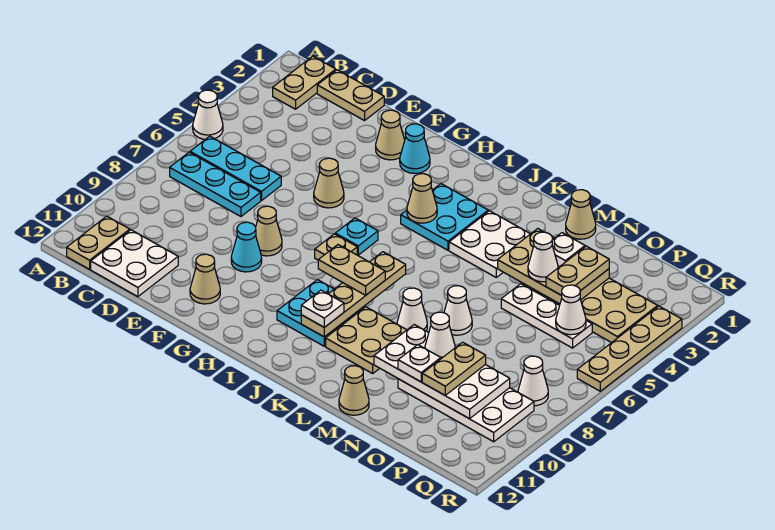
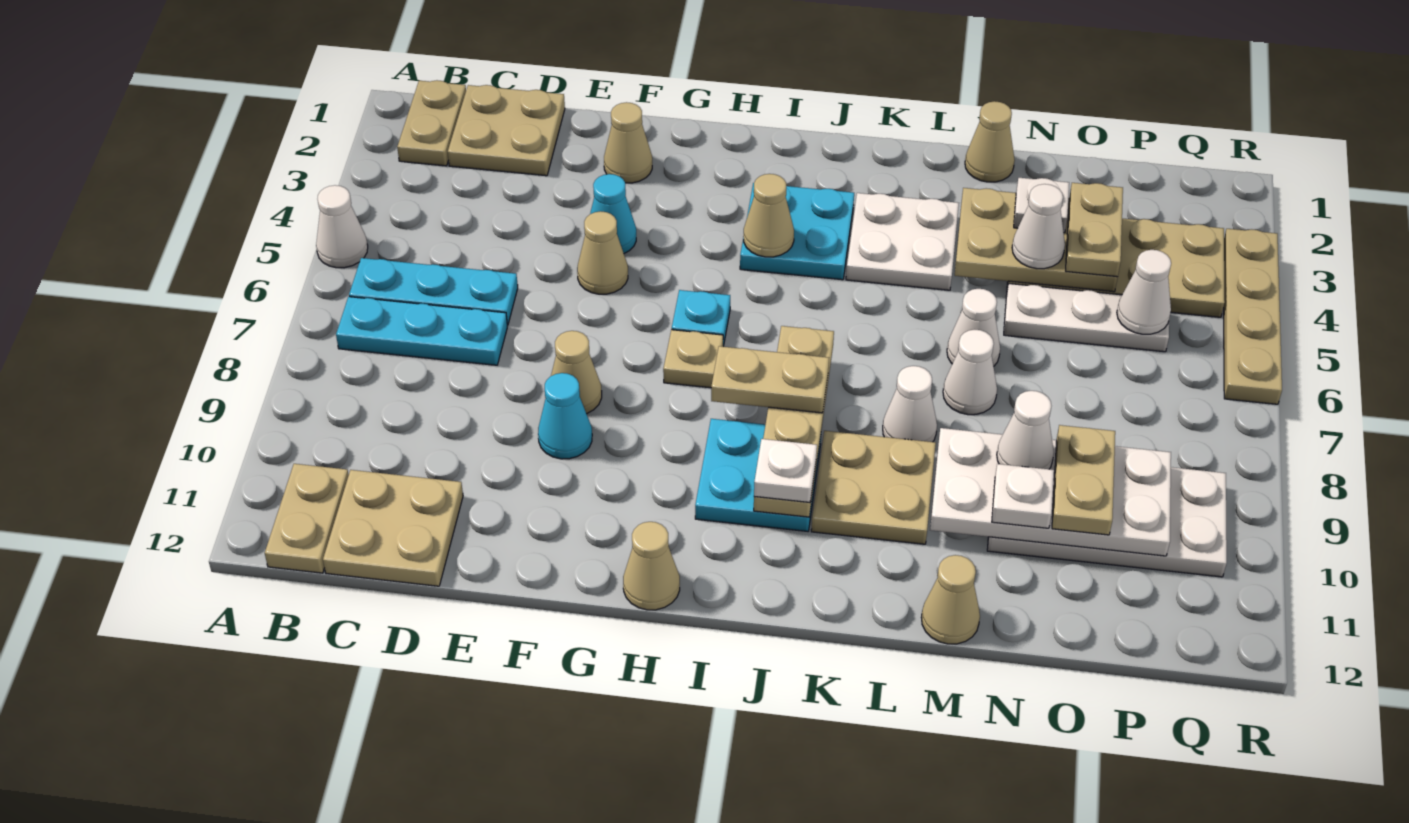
tan plate C1:D1 level 1 -> tan plate C1:D2 level 1
white plate C11:D12 level 1 -> tan plate C11:D12 level 1
tan cone F11 level 1 -> tan cone H12 level 1
cyan cone G2 level 1 -> cyan cone F4 level 1
white cone Q8 level 1 -> white cone M6 level 1

